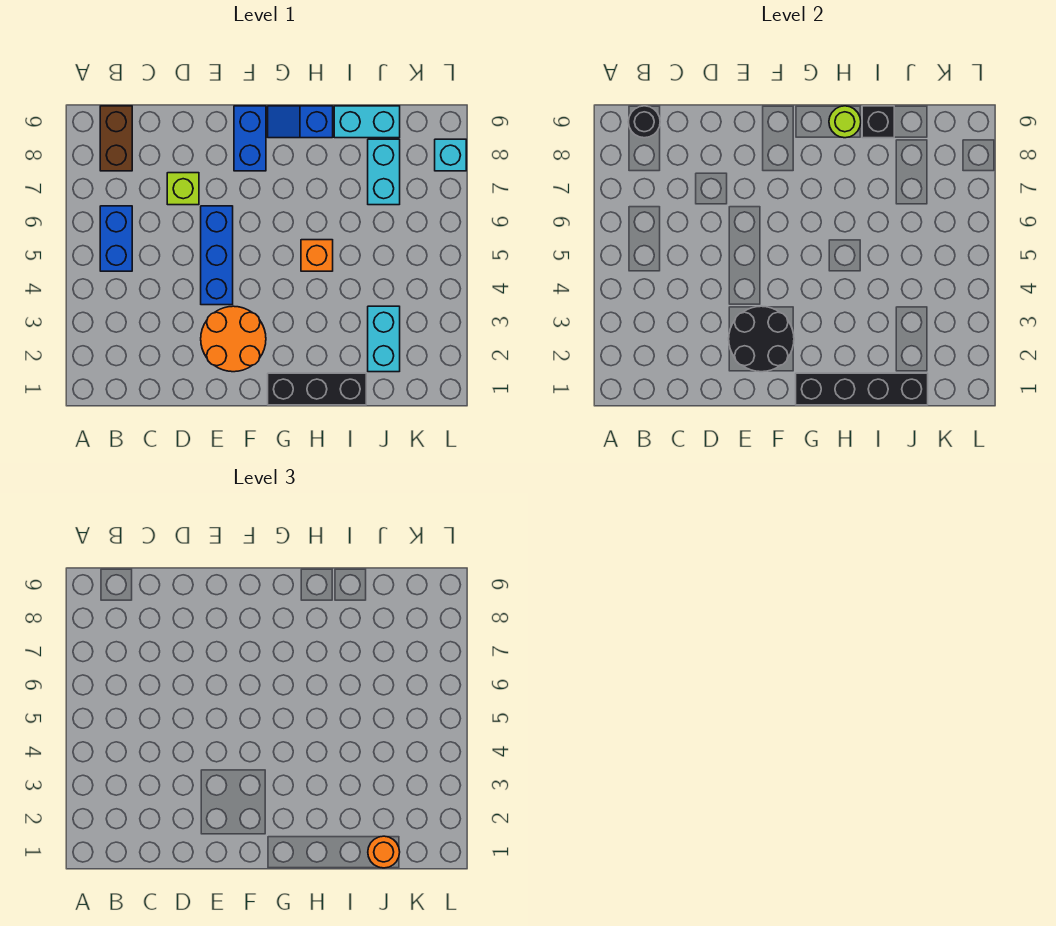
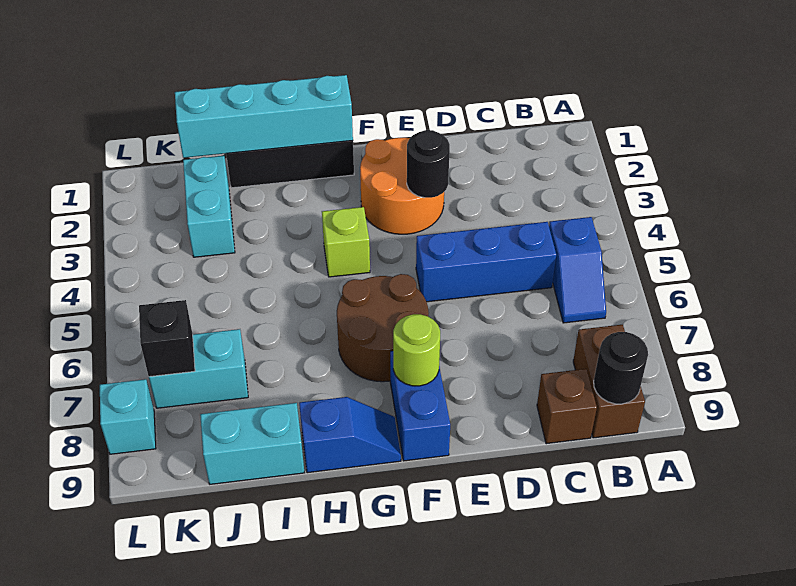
blue brick B5:B6 level 1 -> blue slope B5:B6 level 1 top 5
none -> brown brick C9 level 1
lime brick D7 level 1 -> lime brick G4 level 1
black round brick E2:F3 level 2 -> black round brick E3 level 2
blue brick E4:E6 level 1 -> blue brick C5:E5 level 1
none -> brown round brick F6:G7 level 1
black brick G1:J1 level 2 -> cyan brick G1:J1 level 2
orange brick H5 level 1 -> none
lime round brick H9 level 2 -> lime round brick F8 level 2
black brick I9 level 2 -> black brick K7 level 2
orange round brick J1 level 3 -> none
cyan brick J7:J8 level 1 -> cyan brick J7:K7 level 1

